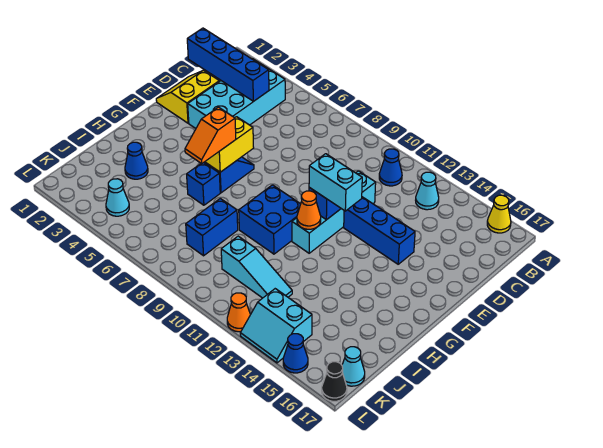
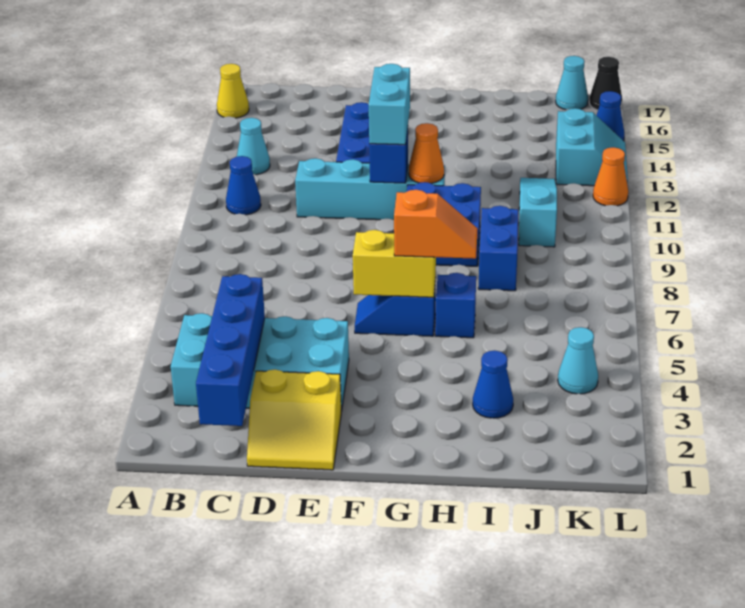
blue brick I8:J8 level 1 -> blue brick I8:I9 level 1

